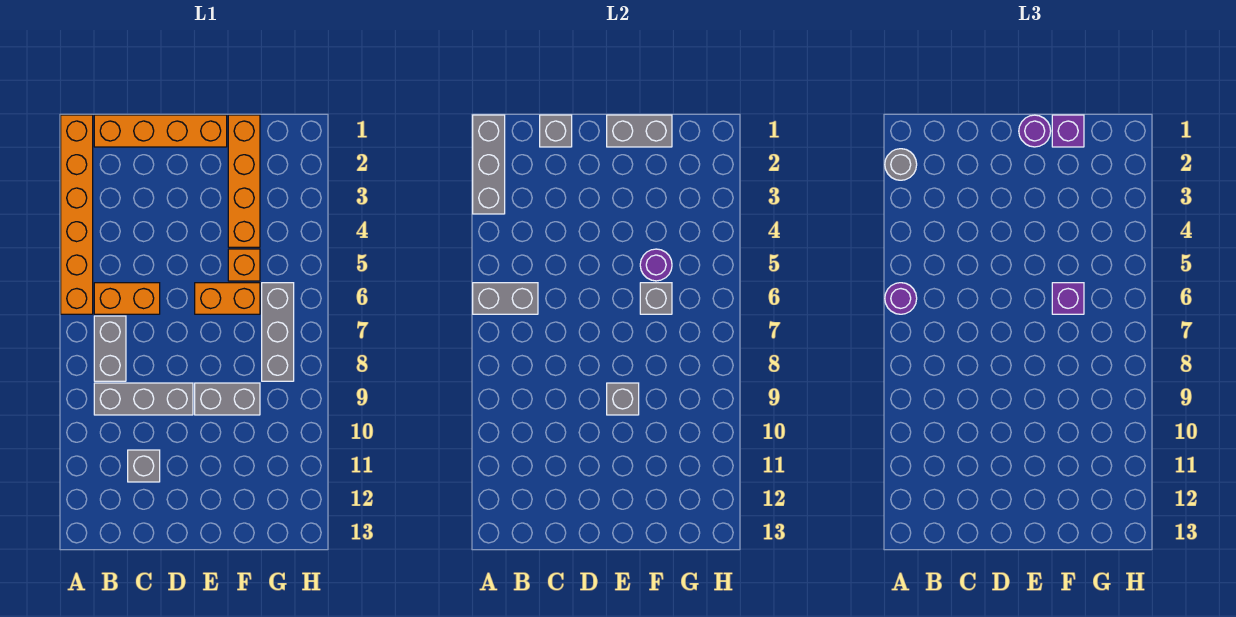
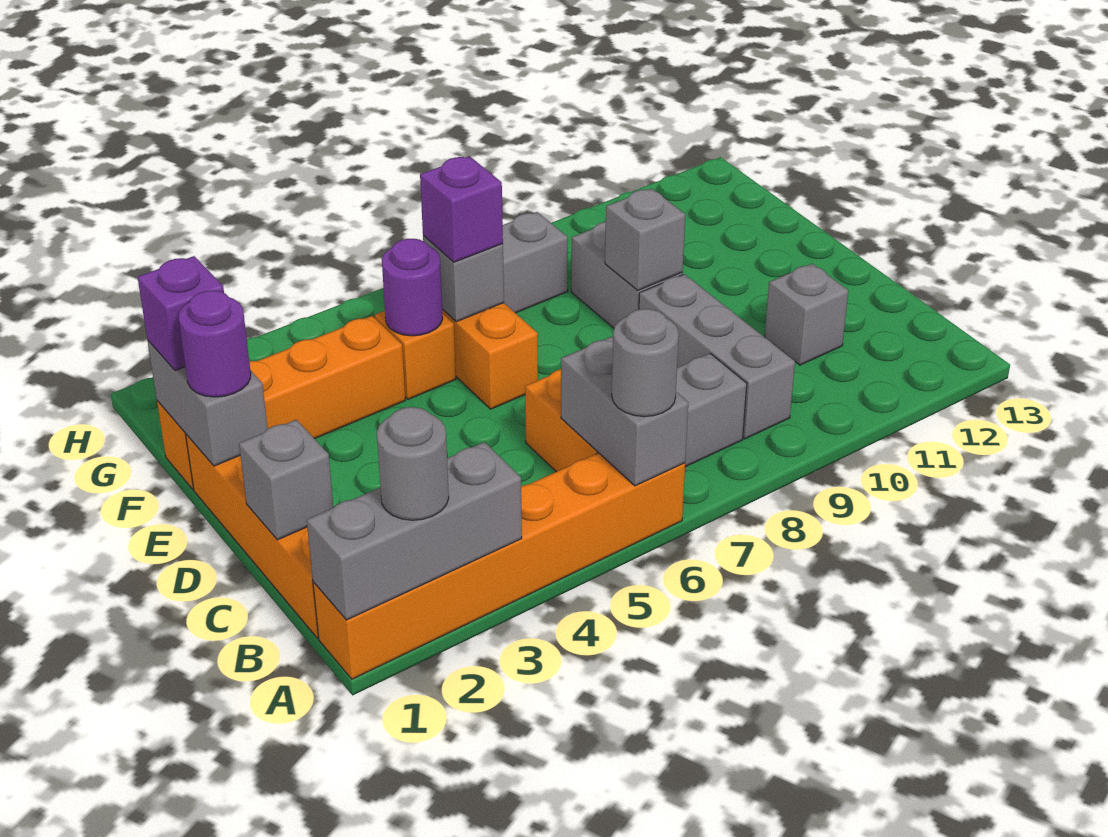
purple round brick A6 level 3 -> grey round brick A6 level 3

